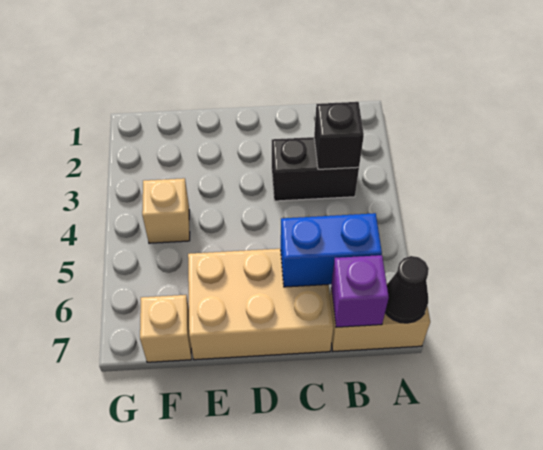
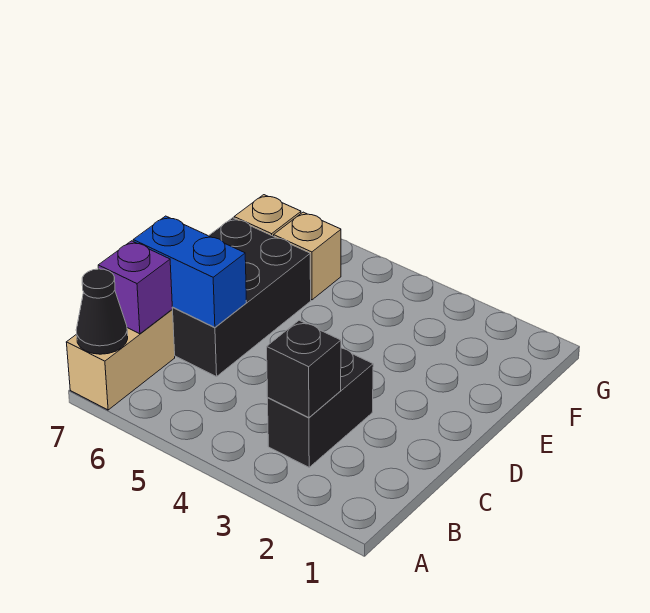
blue brick B6:C6 level 2 -> blue brick C6:C7 level 2
tan brick C6:E7 level 1 -> black brick C6:E7 level 1
tan brick F4 level 1 -> tan brick F6 level 1

